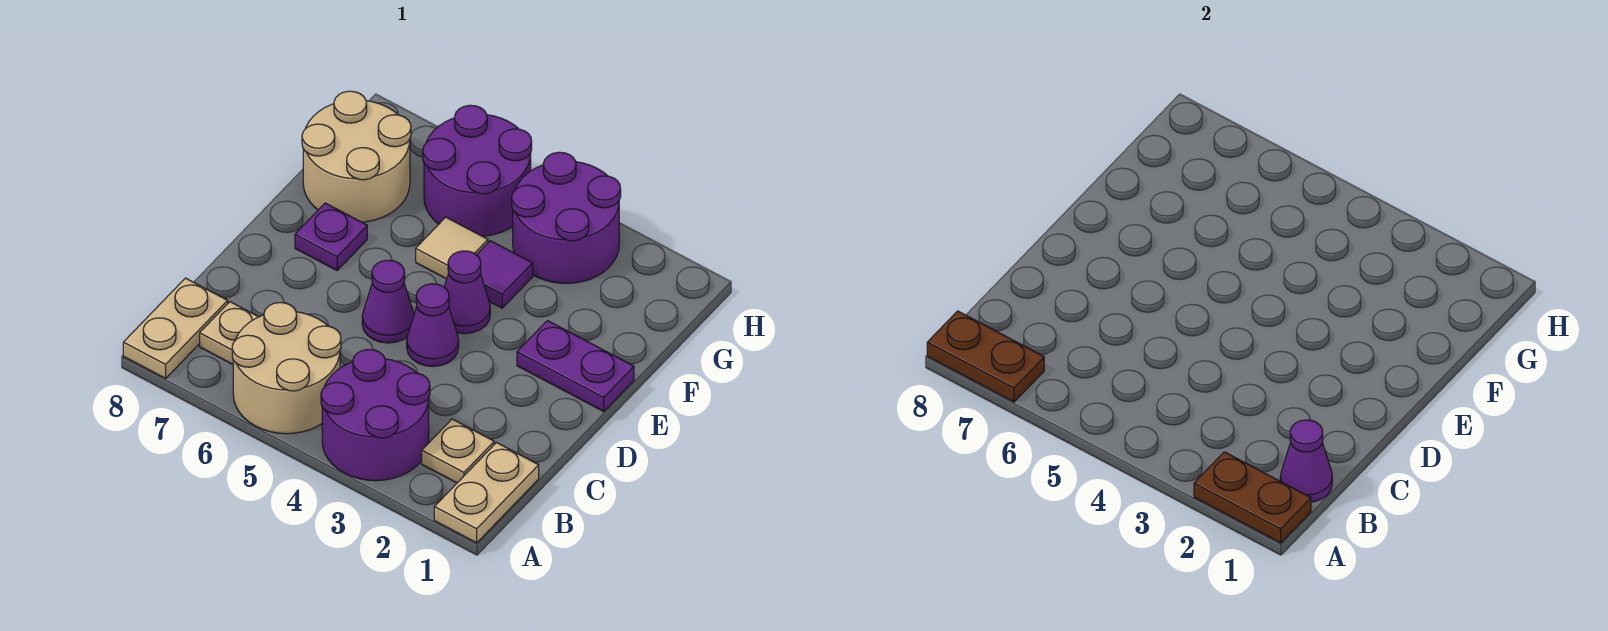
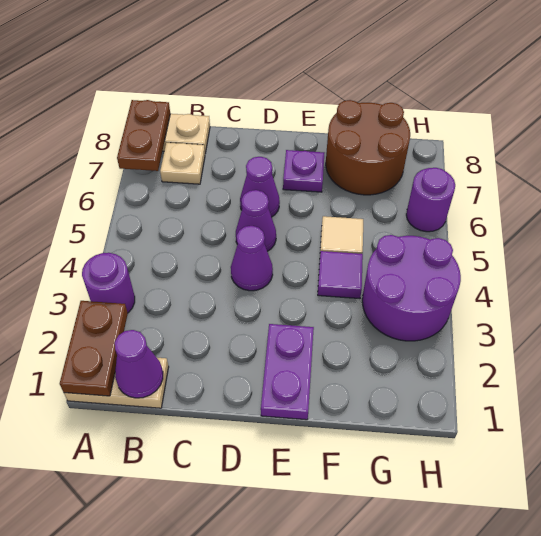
purple round brick A3:B4 level 1 -> purple round brick A3 level 1
tan round brick A5:B6 level 1 -> none
tan plate B2 level 1 -> none
purple cone E4 level 1 -> purple cone D6 level 1
tan round brick F7:G8 level 1 -> brown round brick F7:G8 level 1
purple round brick G5:H6 level 1 -> purple round brick H6 level 1

